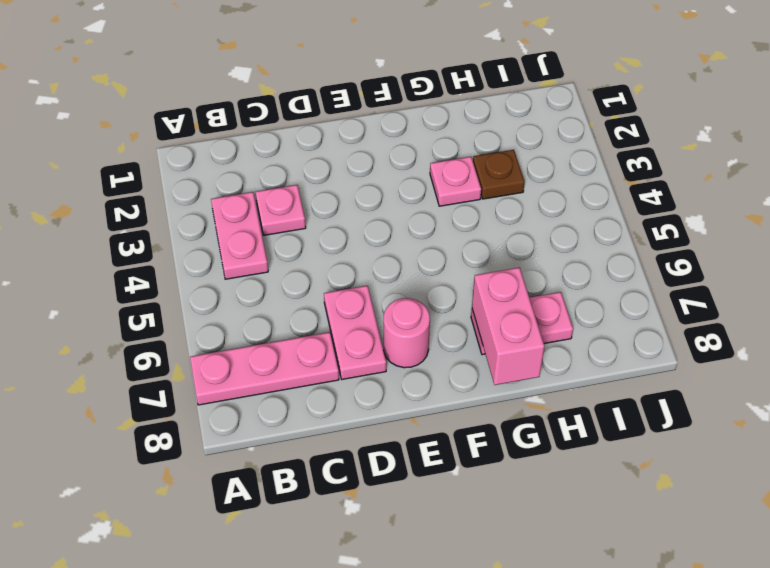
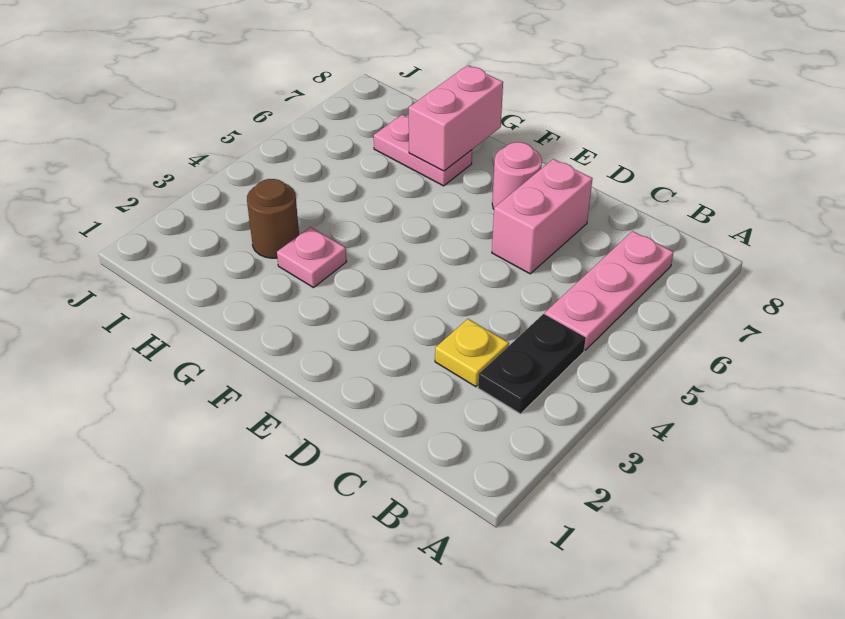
pink plate A7:C7 level 1 -> pink plate B5:B7 level 1
pink plate B3:B4 level 1 -> black plate B3:B4 level 1
pink plate C3 level 1 -> yellow plate C3 level 1
pink plate D6:D7 level 1 -> pink brick D6:D7 level 1
brown plate H3 level 1 -> brown round brick H3 level 1

